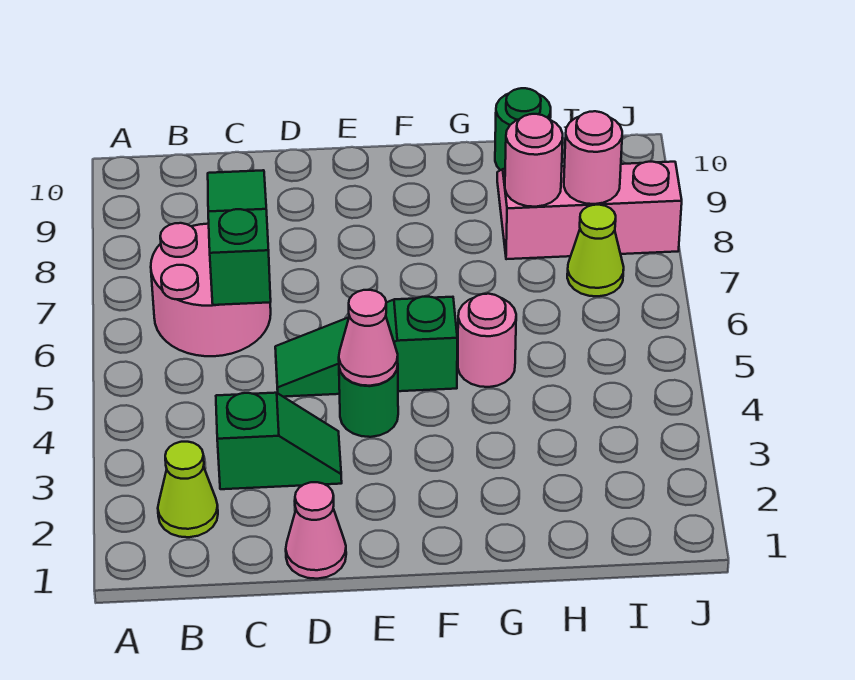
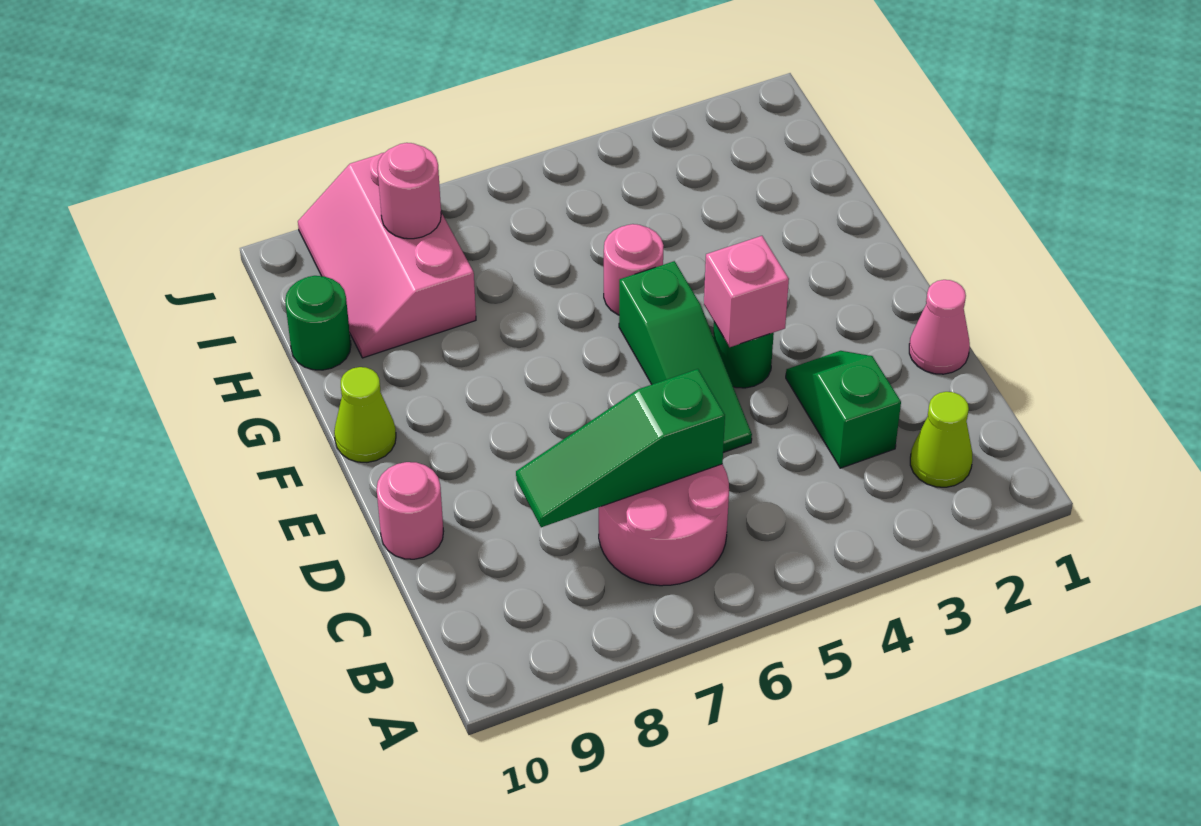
pink cone E4 level 2 -> pink brick E4 level 2
pink round brick H8 level 2 -> pink round brick D10 level 1
lime cone I7 level 1 -> lime cone F10 level 1

